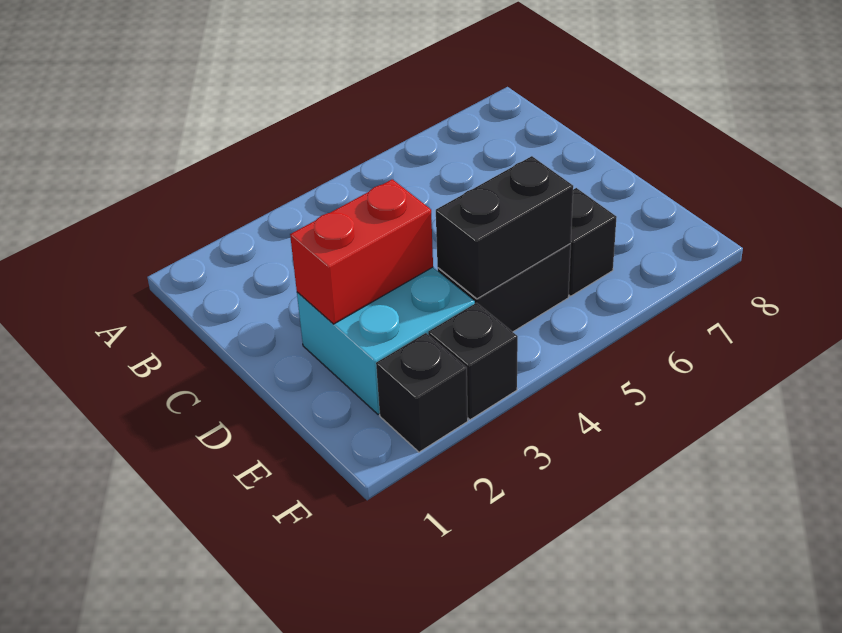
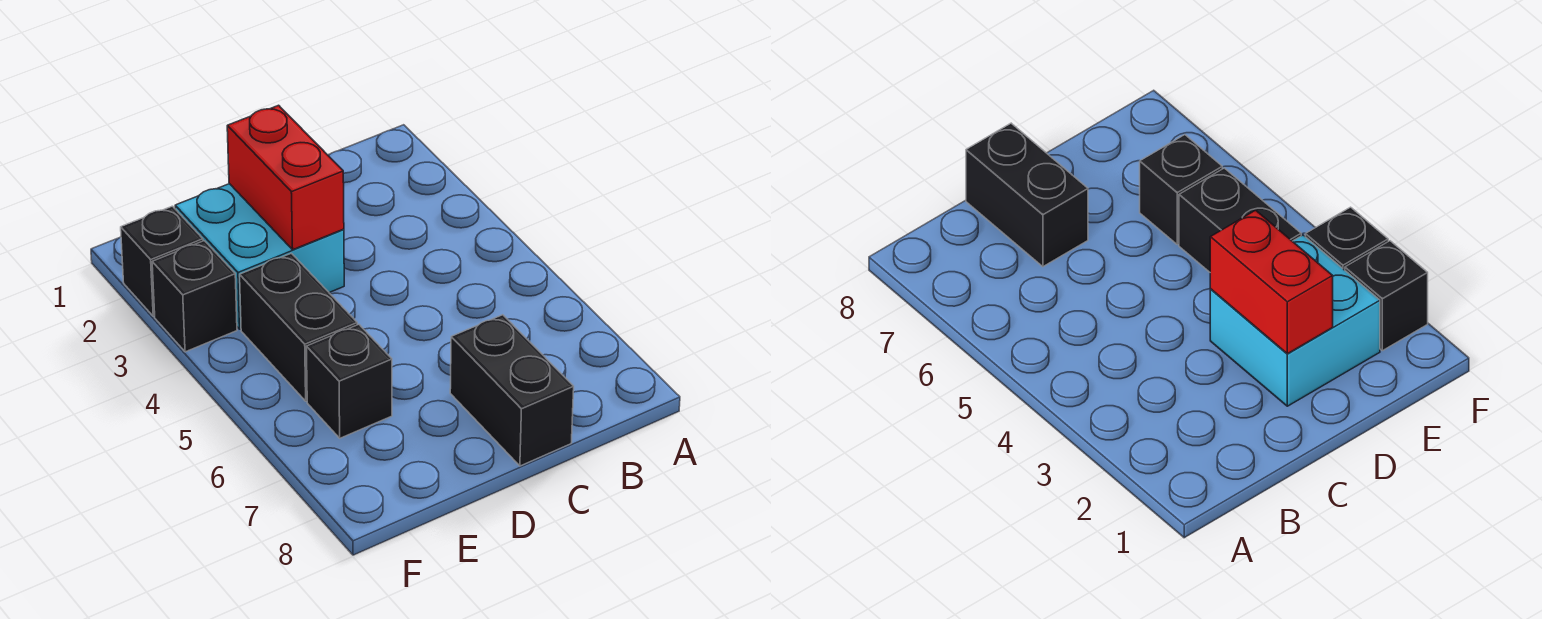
black brick E4:E5 level 2 -> black brick C7:C8 level 1

